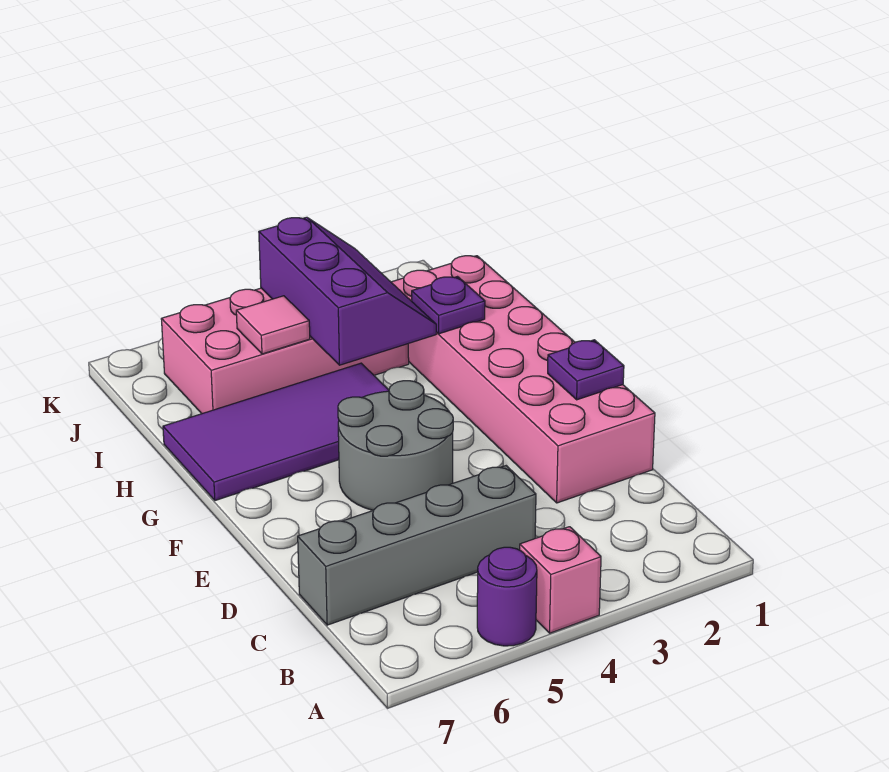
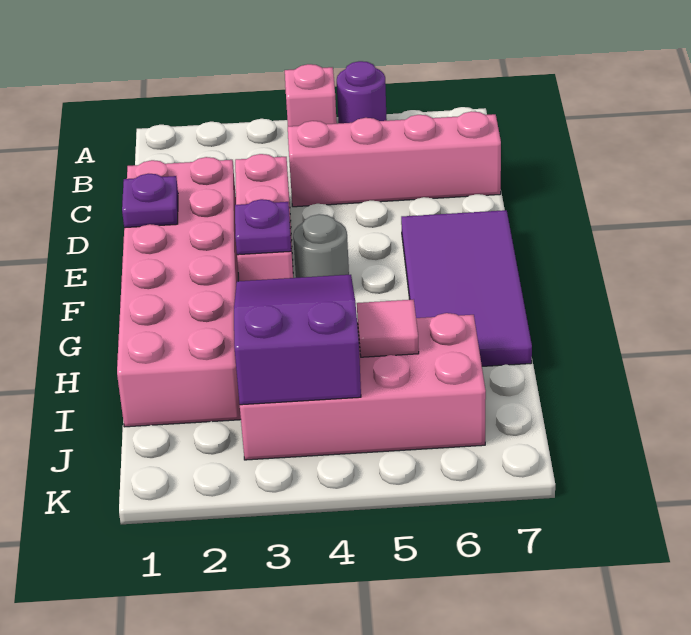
grey brick C4:C7 level 1 -> pink brick C4:C7 level 1
none -> pink brick D3:F3 level 1
grey round brick E4:F5 level 1 -> grey round brick F4 level 1
purple tile G4:H7 level 1 -> purple tile E6:H7 level 1
purple plate H2 level 2 -> purple plate F3 level 2
purple slope H3:J4 level 2 top 4 -> purple slope H3:J4 level 2 top J

